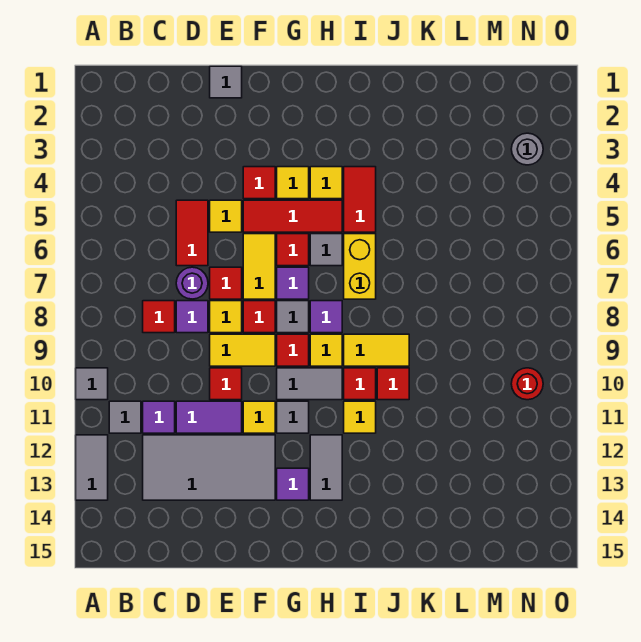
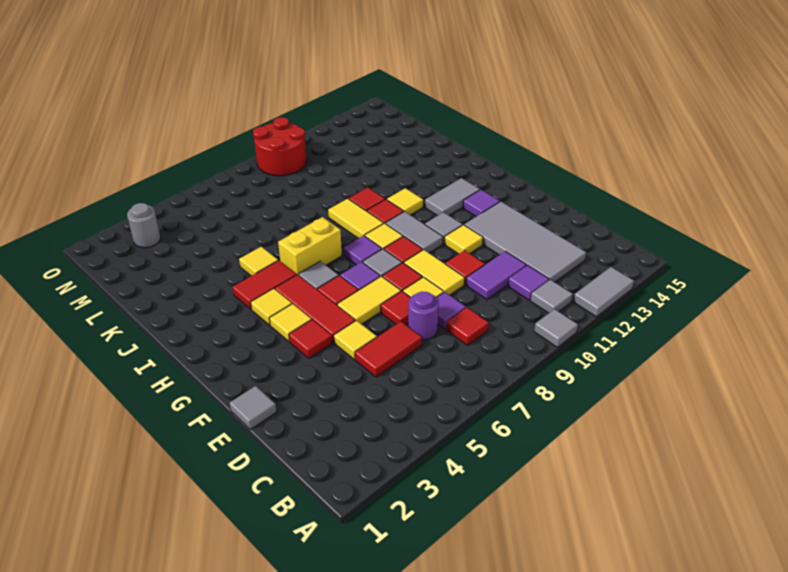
purple tile D11:E11 level 1 -> purple tile D10:D11 level 1
none -> yellow tile J5 level 1
red round brick N10 level 1 -> red round brick N9:O10 level 1

